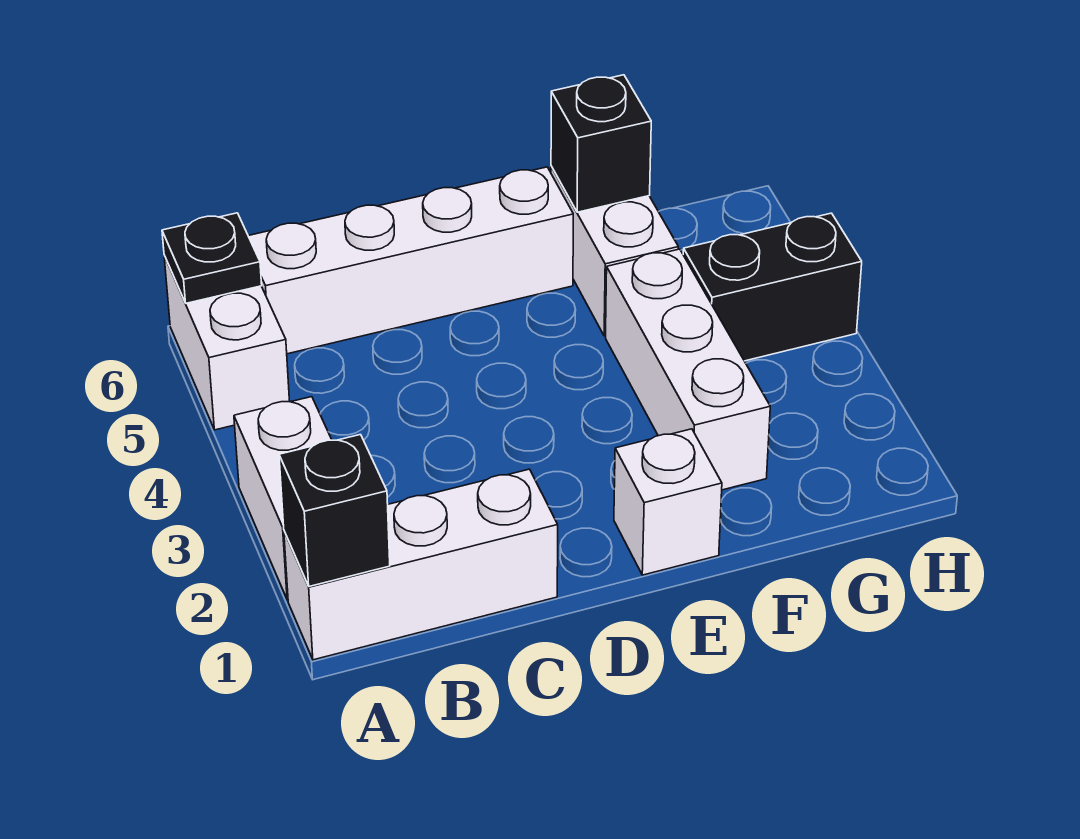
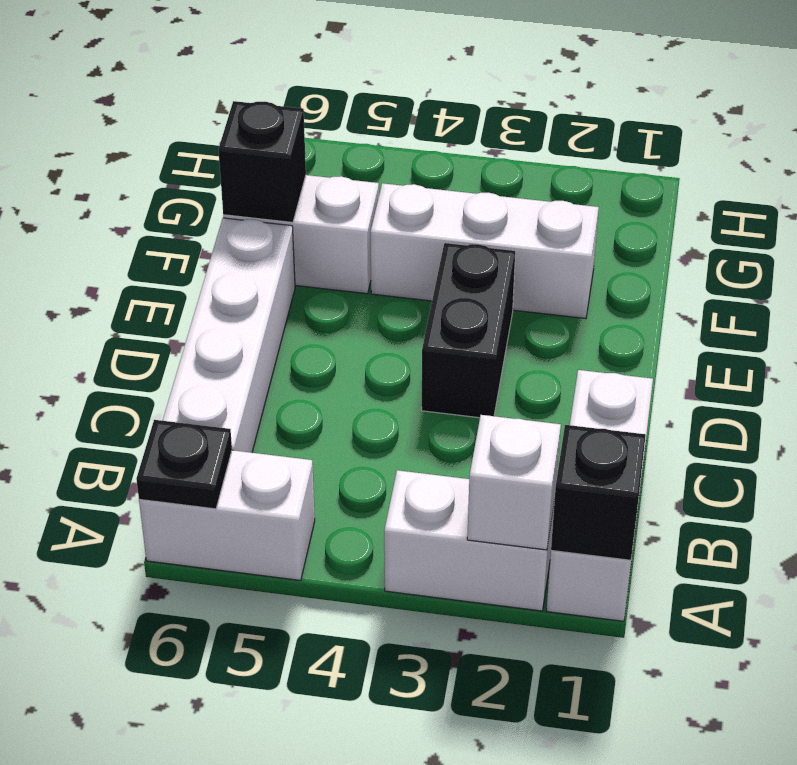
white brick E1 level 1 -> white brick A2 level 2
black brick G4:H4 level 1 -> black brick D3:E3 level 1

